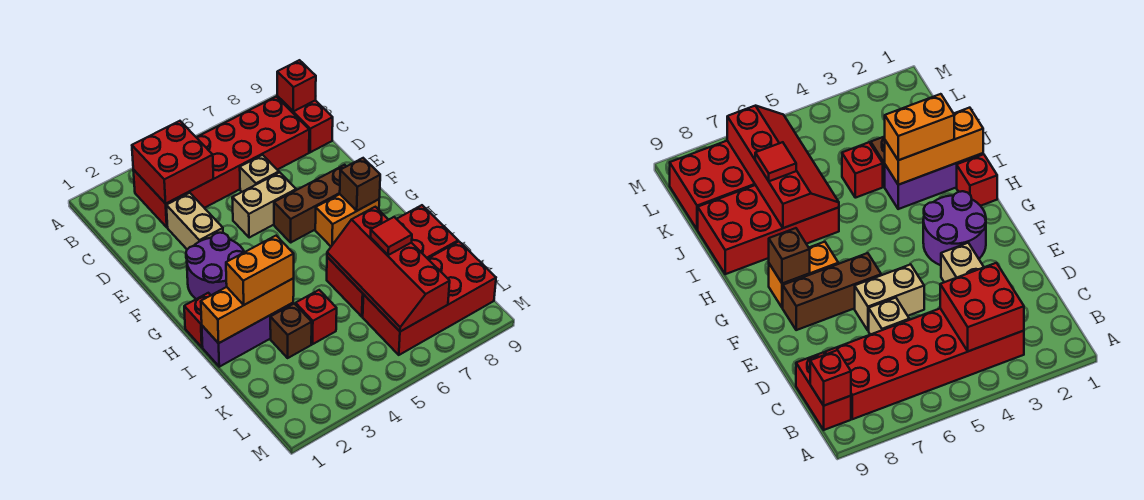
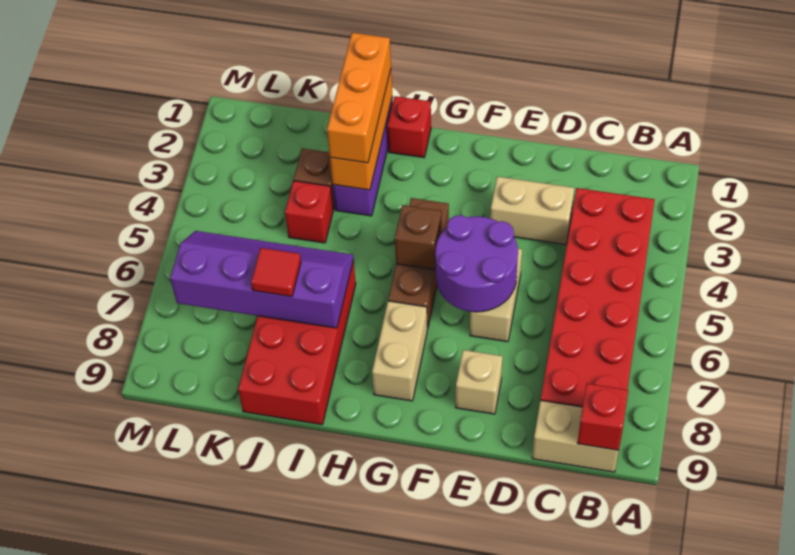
red brick B3:C4 level 2 -> none
red brick B9:C9 level 1 -> tan brick B9:C9 level 1
tan brick D6 level 1 -> tan brick E8 level 1
purple round brick F2:G3 level 1 -> purple round brick E5:F6 level 2
brown brick F6:F8 level 1 -> brown brick G4:G6 level 1
orange brick G7:G8 level 1 -> tan brick G7:G8 level 1
brown brick G8 level 2 -> brown brick G5 level 2
orange brick I2:I3 level 3 -> orange brick I1:I3 level 3
red slope I6:L7 level 2 top 7 -> purple slope I6:L7 level 2 top 7
red brick K6:L9 level 1 -> none

